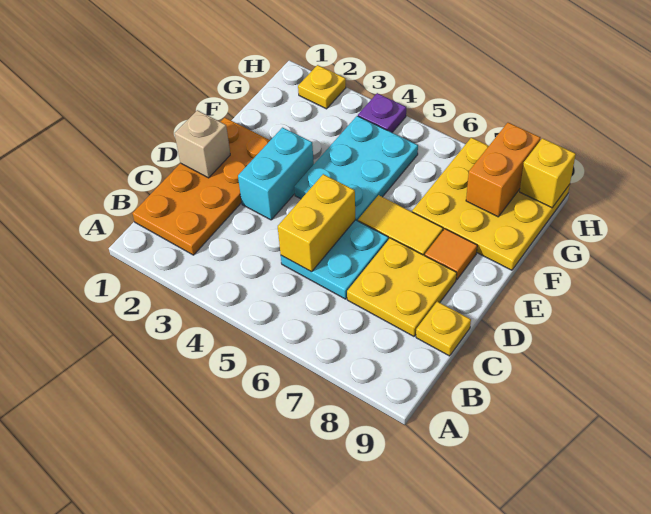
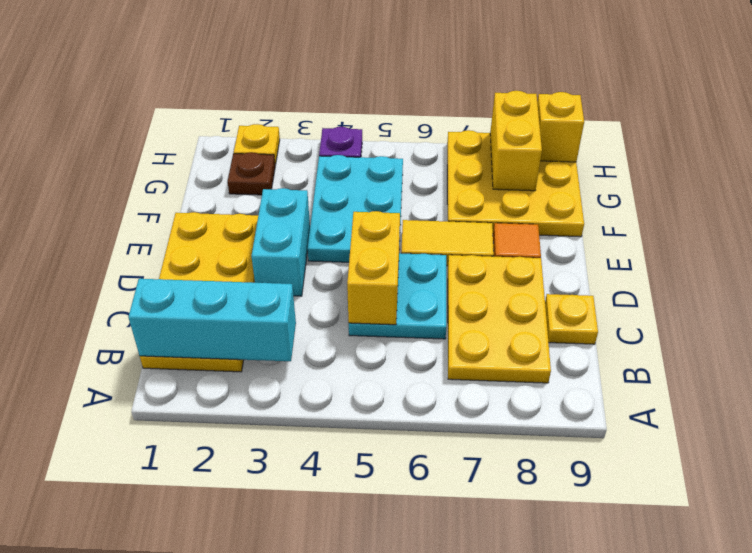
orange plate B1:E2 level 1 -> yellow plate B1:E2 level 1
none -> cyan brick B1:B3 level 2
yellow plate C7:D8 level 1 -> yellow plate B7:D8 level 1
tan brick D1 level 2 -> none
none -> brown plate G2 level 1
orange brick G8:H8 level 2 -> yellow brick G8:H8 level 2

